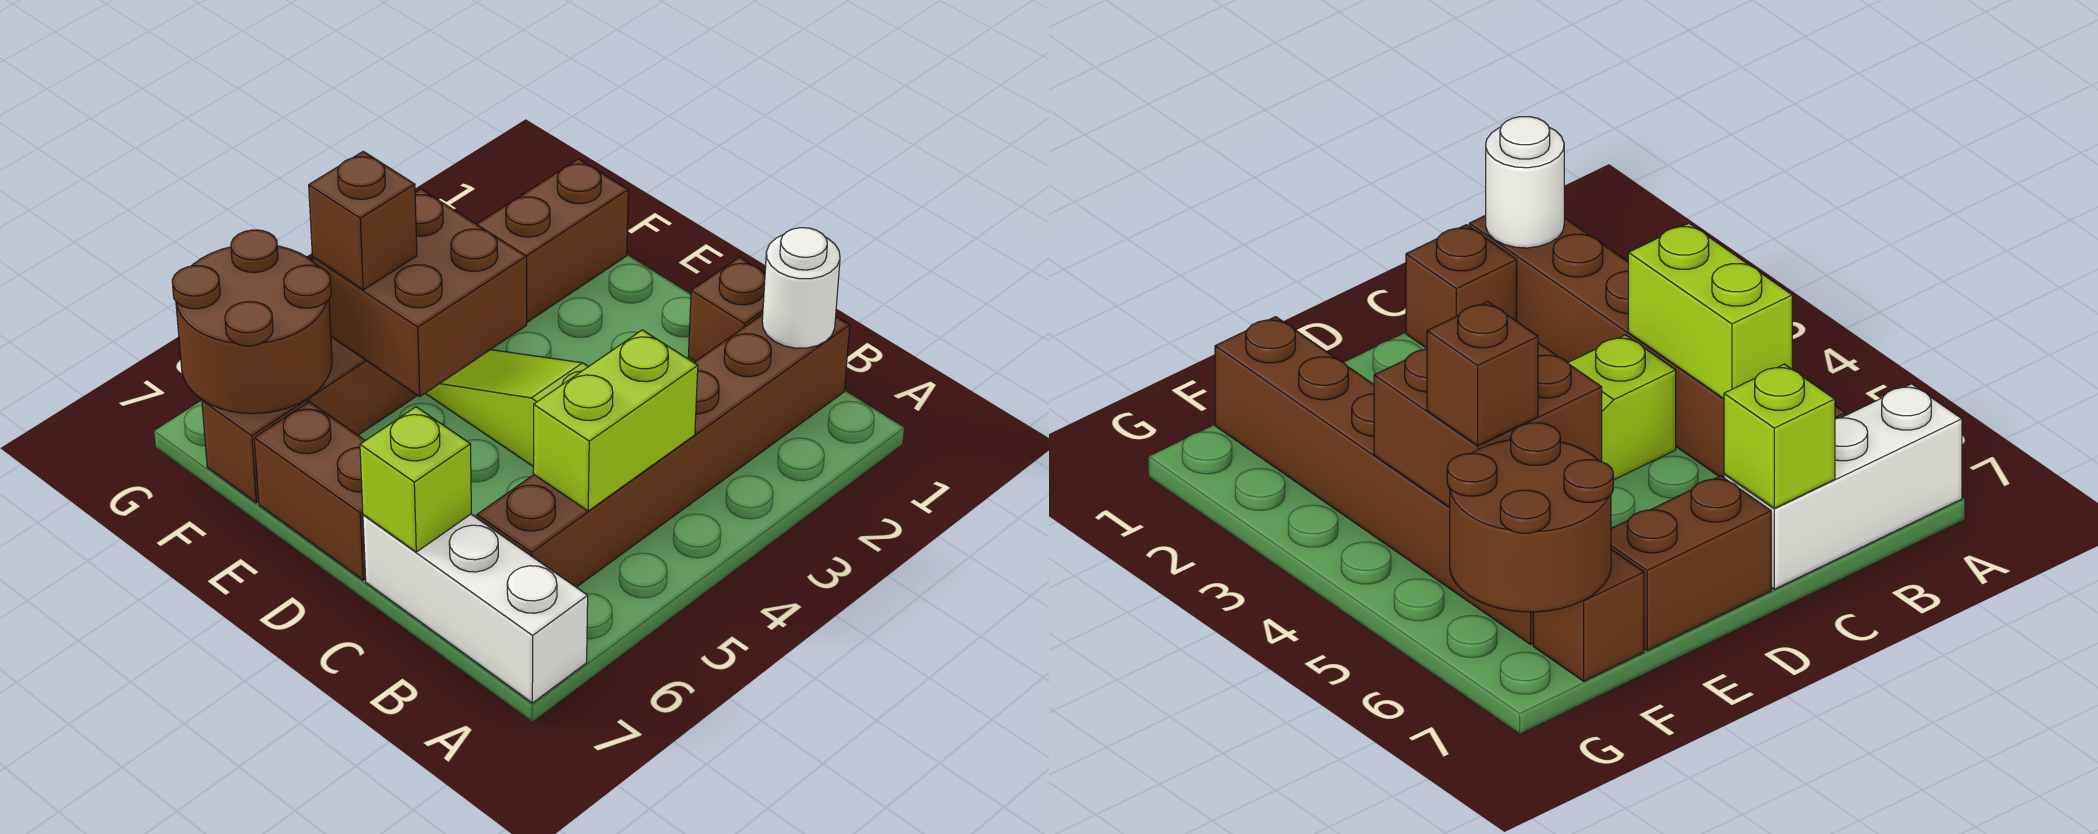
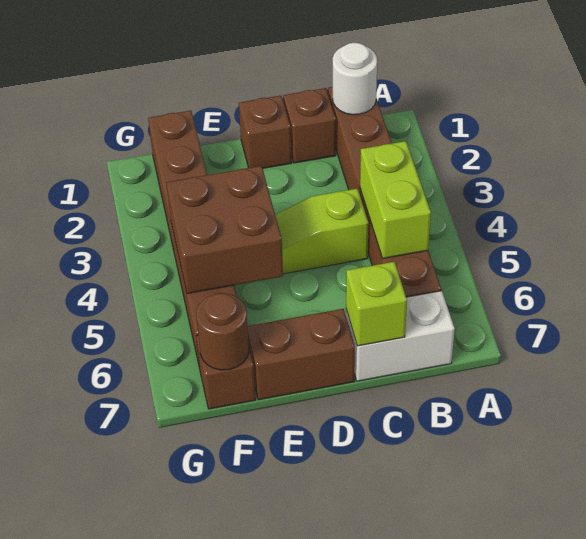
white brick A7:C7 level 1 -> white brick B7:C7 level 1
brown brick F5 level 3 -> brown brick D1 level 1
brown round brick F6:G7 level 2 -> brown round brick F7 level 2

